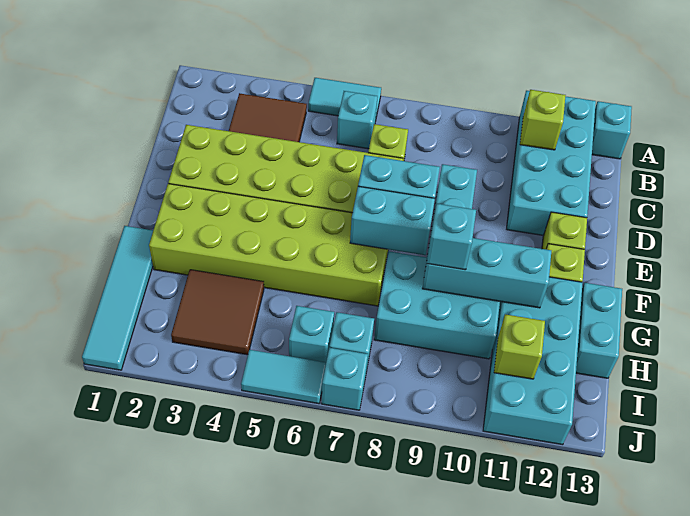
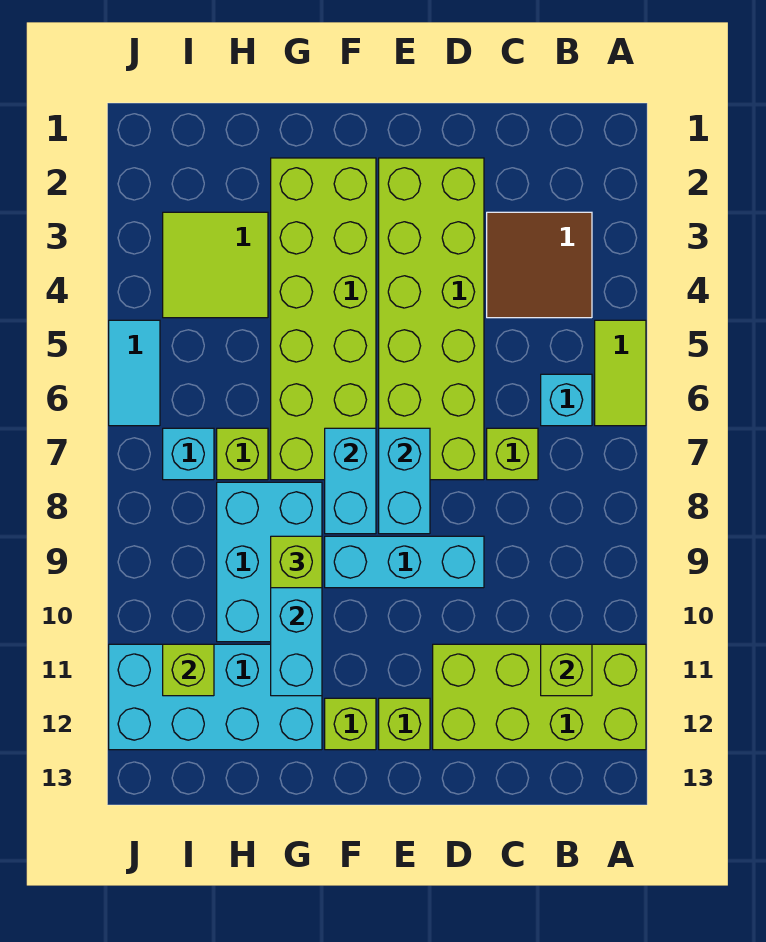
cyan tile A5:A6 level 1 -> lime tile A5:A6 level 1
cyan brick A11:D12 level 1 -> lime brick A11:D12 level 1
cyan brick A13 level 1 -> none
cyan tile G1:J1 level 1 -> none
cyan brick G9 level 3 -> lime brick G9 level 3
cyan brick G13:H13 level 1 -> none
brown tile H3:I4 level 1 -> lime tile H3:I4 level 1
none -> lime brick H7 level 1
cyan brick I6 level 1 -> none
cyan brick J7 level 1 -> none

